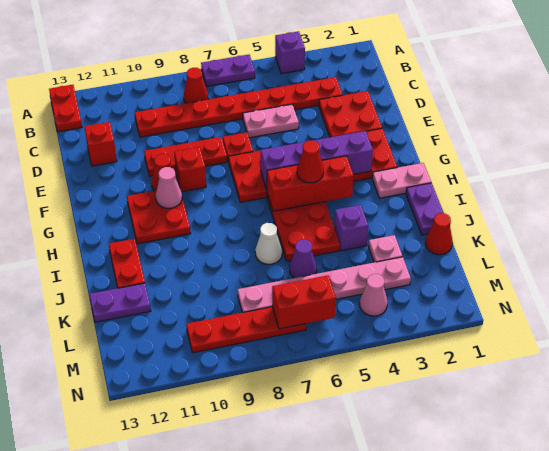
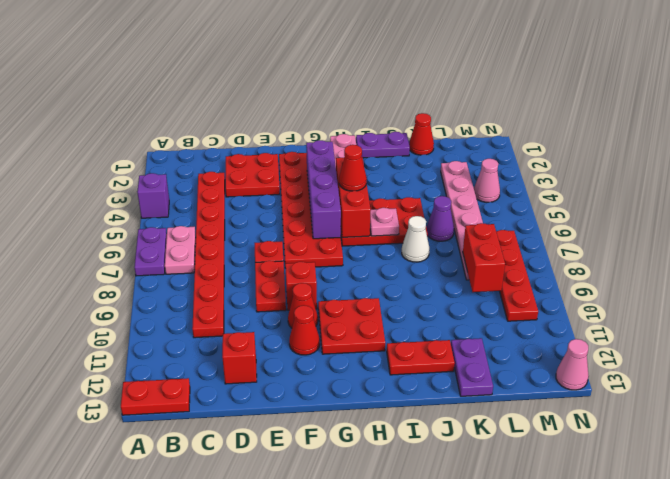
red cone B8 level 1 -> red cone F11 level 1
pink plate D5:D6 level 1 -> pink plate B6:B7 level 1
red plate E8:E10 level 1 -> red plate E8:E9 level 1
pink cone G10 level 2 -> pink cone N13 level 1
purple brick J4 level 1 -> none
pink plate K3 level 1 -> pink plate I6 level 2
red brick M6:M7 level 2 -> red brick L8:L9 level 2

